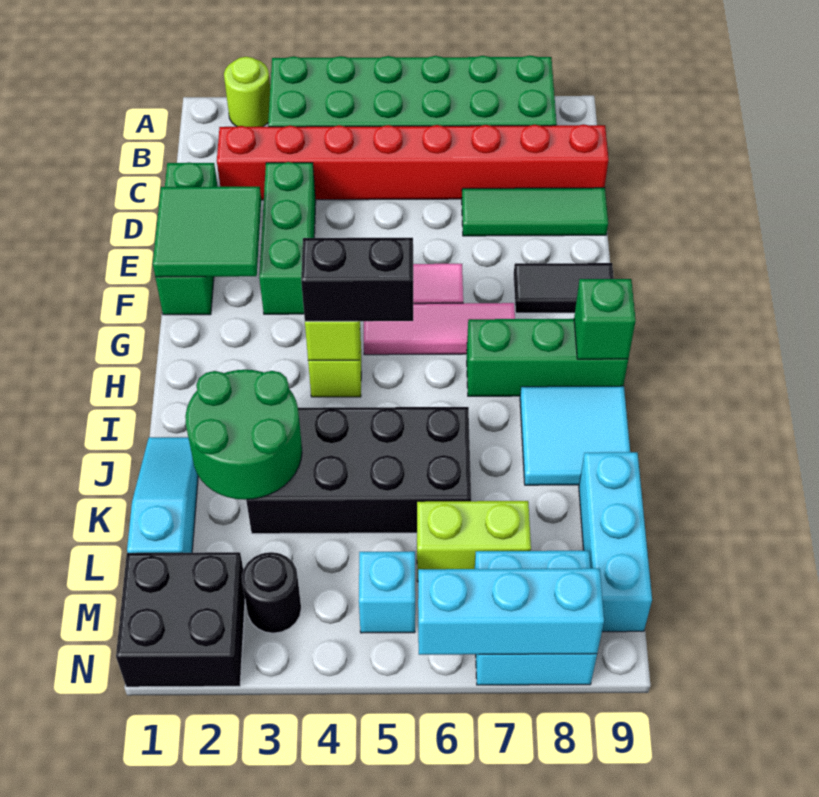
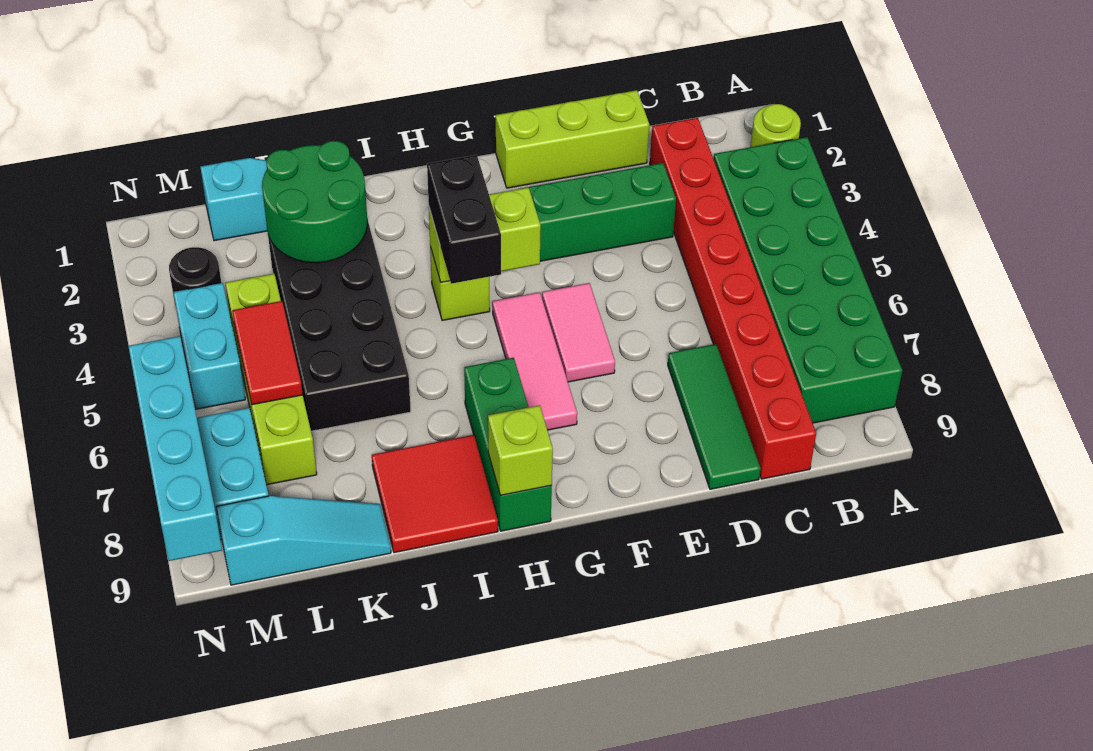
green brick D1:F1 level 1 -> lime brick D1:F1 level 1
green tile E1:F2 level 2 -> none
black tile F8:F9 level 1 -> none
green brick H9 level 2 -> lime brick H9 level 2
cyan tile I8:J9 level 1 -> red tile I8:J9 level 1
cyan brick K9:M9 level 1 -> cyan slope K9:M9 level 1 top M
none -> red tile L5:L6 level 2
lime brick L6:L7 level 1 -> lime brick L4:L7 level 1
black brick M1:N2 level 1 -> none
cyan brick M5 level 1 -> cyan brick M4:M5 level 1
cyan brick N6:N8 level 2 -> cyan brick N6:N9 level 2

